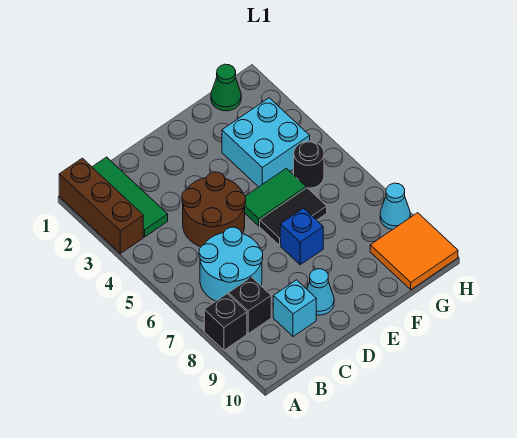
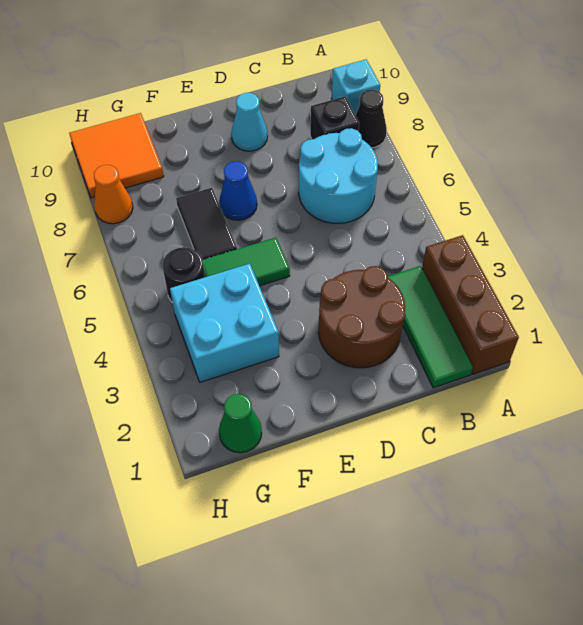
black brick A8 level 1 -> black cone A8 level 1
brown round brick C4:D5 level 1 -> brown round brick C2:D3 level 1
cyan brick C9 level 1 -> cyan brick A9 level 1
black tile E6:F6 level 1 -> black tile F6:F7 level 1
blue brick E7 level 1 -> blue cone E7 level 1
cyan cone H8 level 1 -> orange cone H8 level 1

